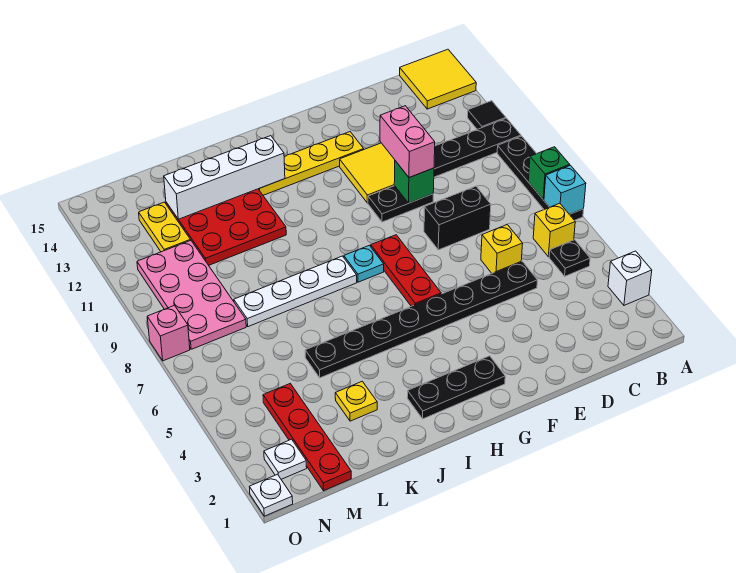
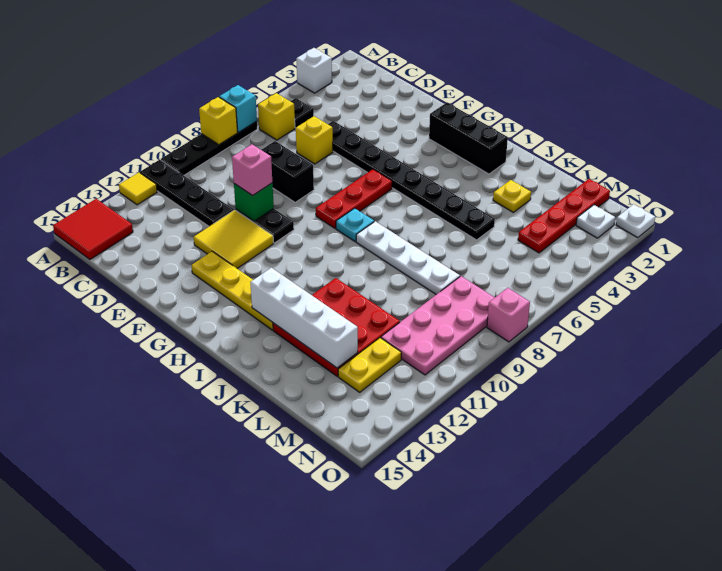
green brick A8 level 2 -> yellow brick A8 level 2
black tile A12 level 1 -> yellow tile A12 level 1
yellow tile A14:B15 level 1 -> red tile A14:B15 level 1
pink brick E10:E11 level 3 -> pink brick E10 level 3
black plate G2:I2 level 1 -> black brick G2:I2 level 1

